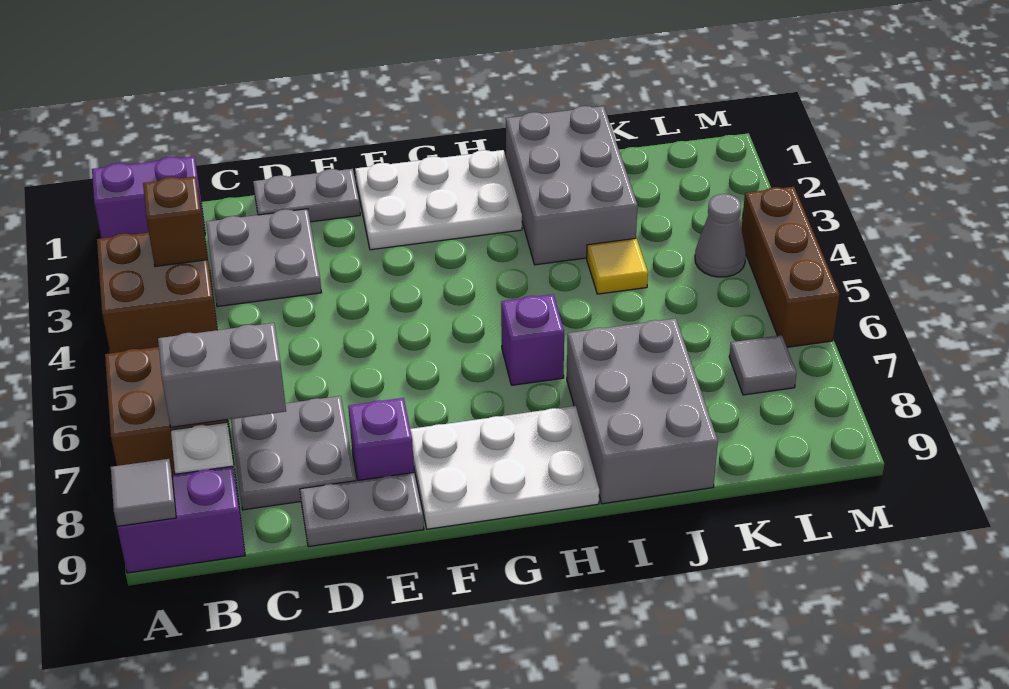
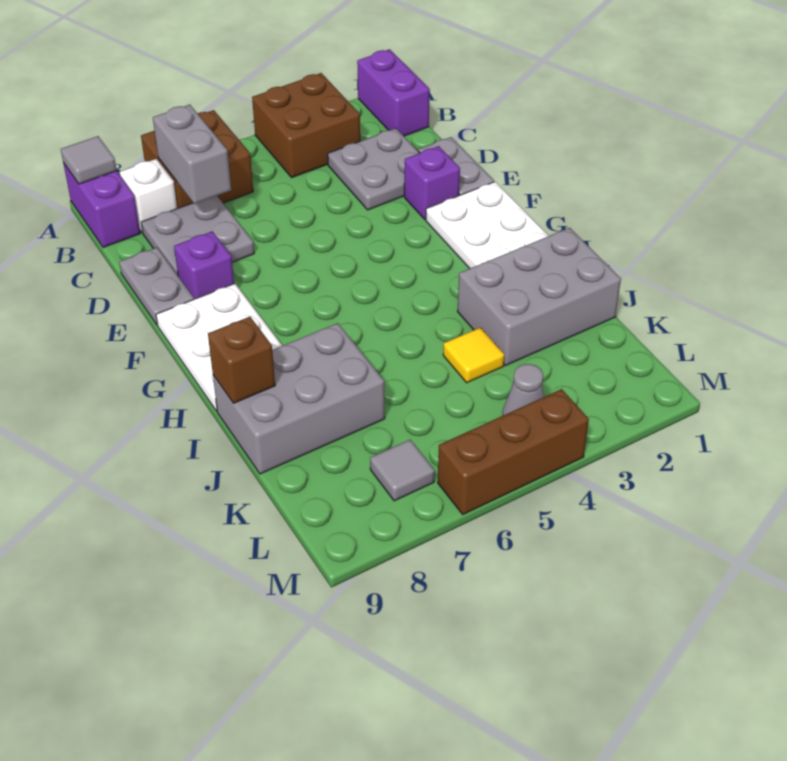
brown brick B3 level 2 -> brown brick I9 level 2
purple brick H6 level 1 -> purple brick E2 level 1

